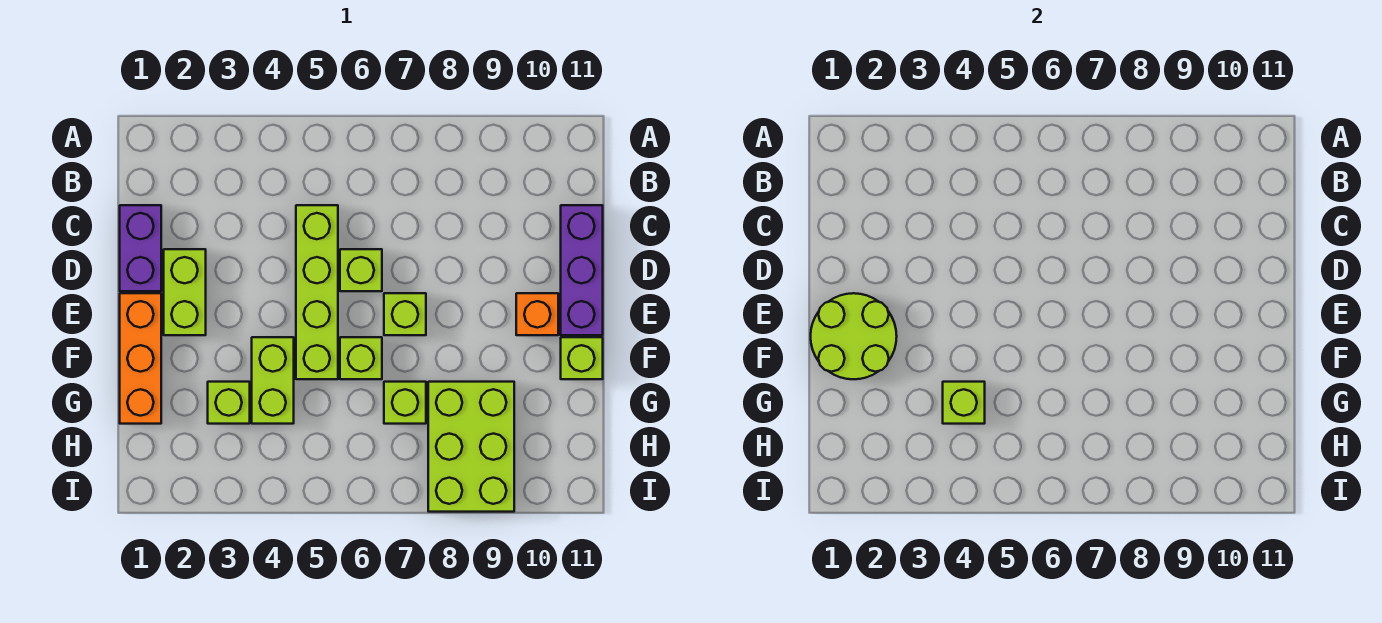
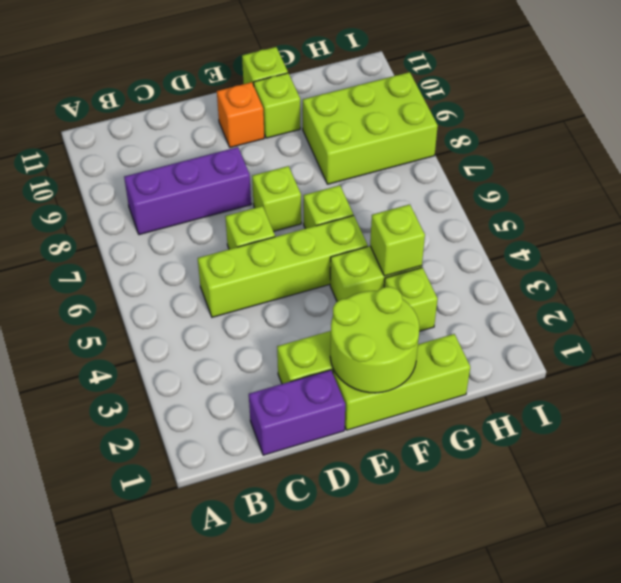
purple brick C11:E11 level 1 -> purple brick B8:D8 level 1
orange brick E1:G1 level 1 -> lime brick E1:G1 level 1
lime brick G7 level 1 -> lime brick F10 level 1

